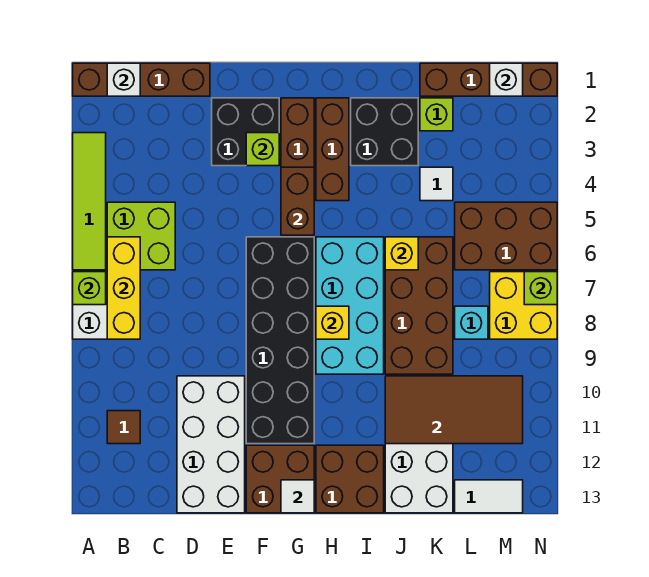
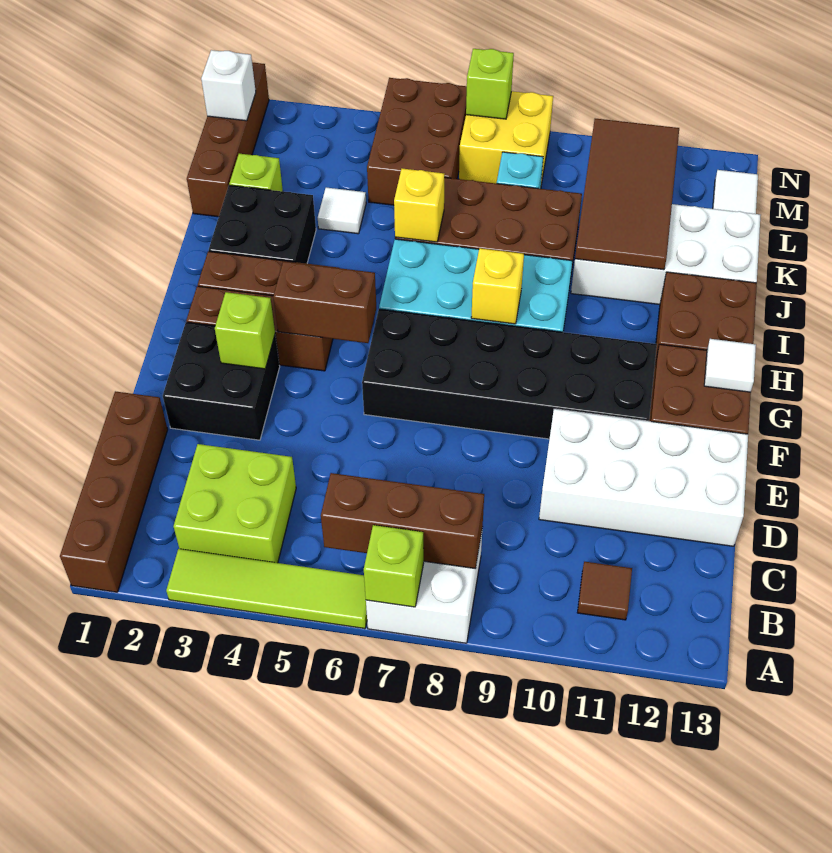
white brick B1 level 2 -> none
lime brick B5:C6 level 1 -> lime brick B3:C4 level 1
yellow brick B6:B8 level 2 -> brown brick B6:B8 level 2

